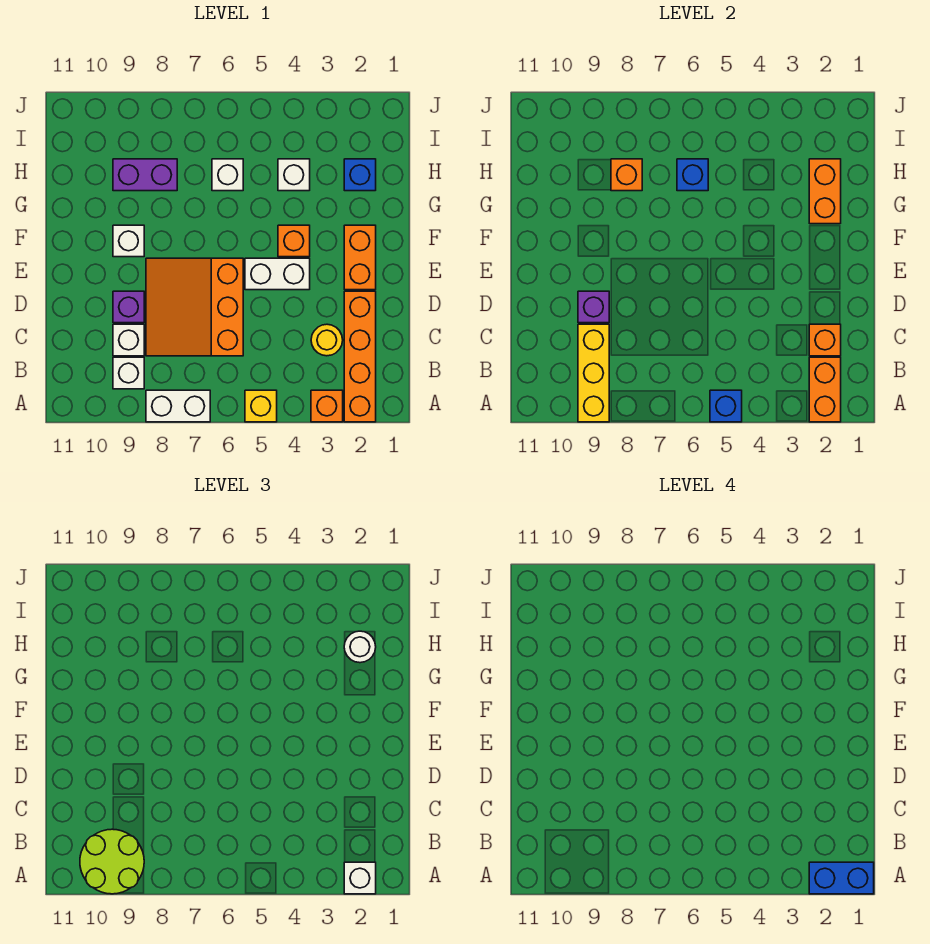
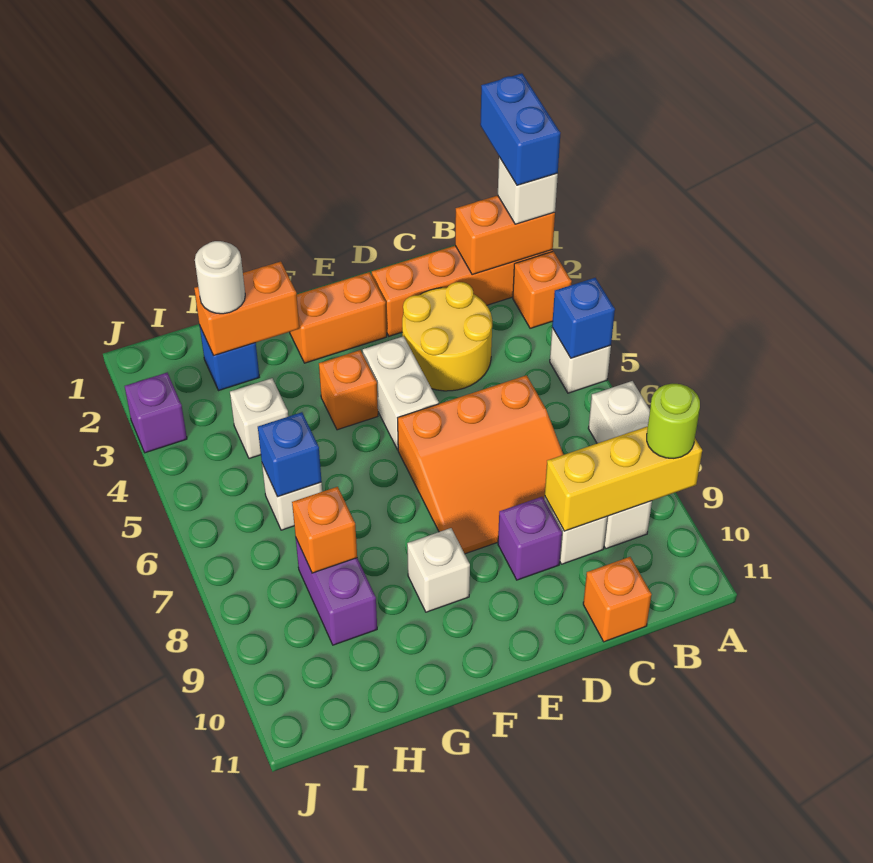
yellow brick A5 level 1 -> white brick A5 level 1
lime round brick A9:B10 level 3 -> lime round brick A9 level 3
orange brick C2 level 2 -> orange brick C11 level 1
yellow round brick C3 level 1 -> yellow round brick C3:D4 level 1
purple brick D9 level 2 -> purple brick J3 level 1

